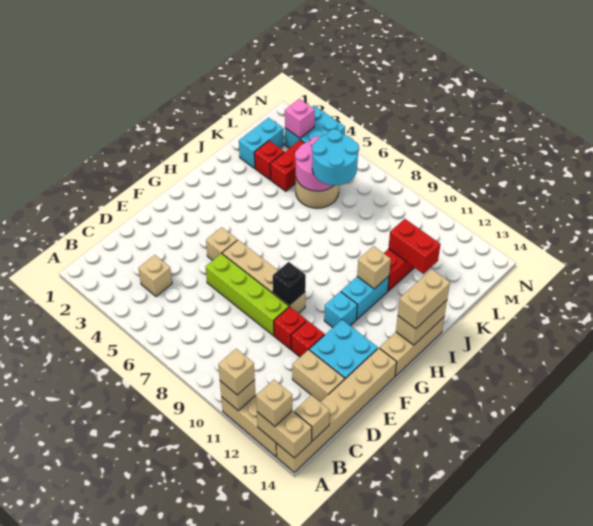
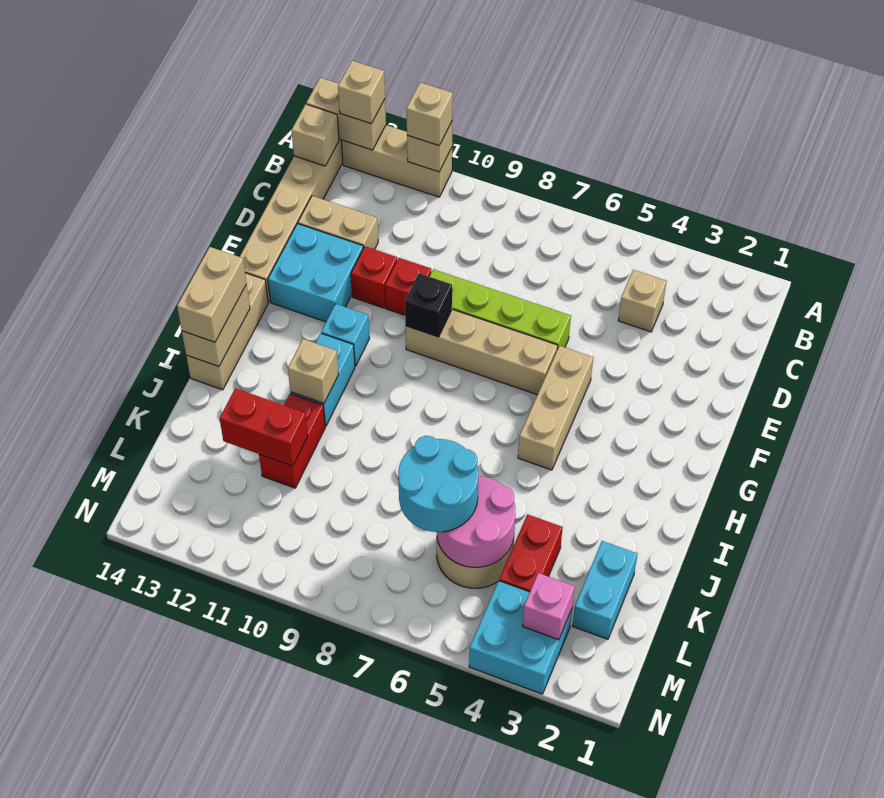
tan brick F5 level 1 -> tan brick F5:H5 level 1
red brick K3 level 1 -> none

